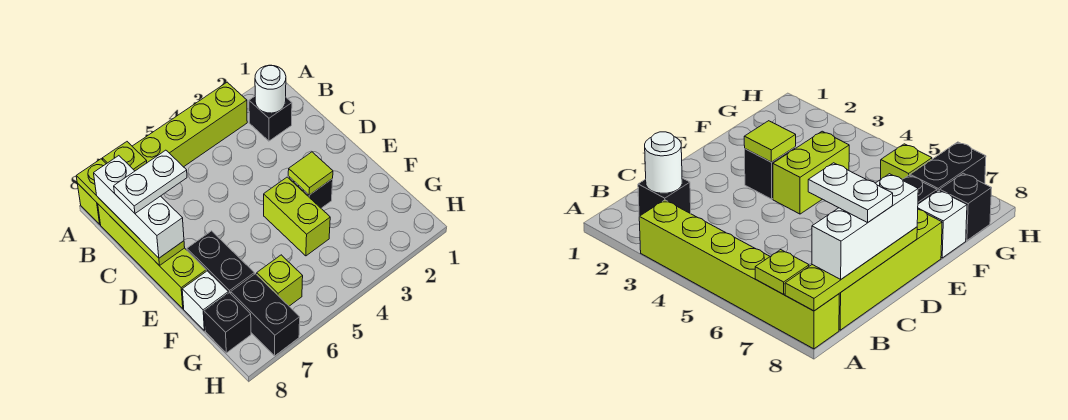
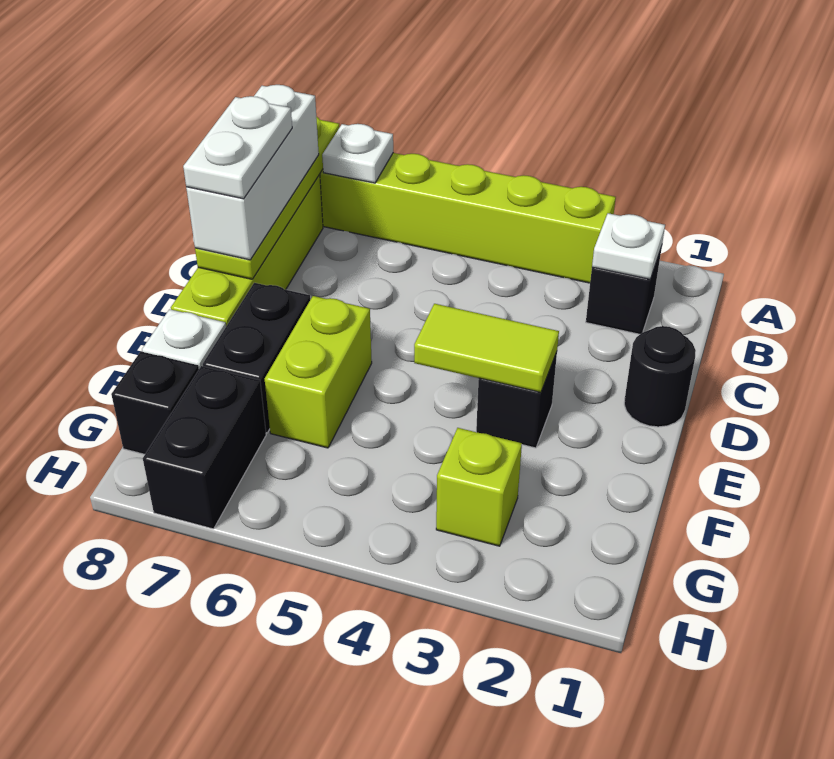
lime plate A7 level 2 -> white plate A7 level 2
white round brick B2 level 2 -> white plate B2 level 2
white plate C7:C8 level 4 -> white plate C8:D8 level 4
none -> black round brick D1 level 1
lime tile E3 level 2 -> lime tile E3:E4 level 2
lime brick E4:F4 level 1 -> lime brick E6:F6 level 1
lime brick G6 level 1 -> lime brick G3 level 1

